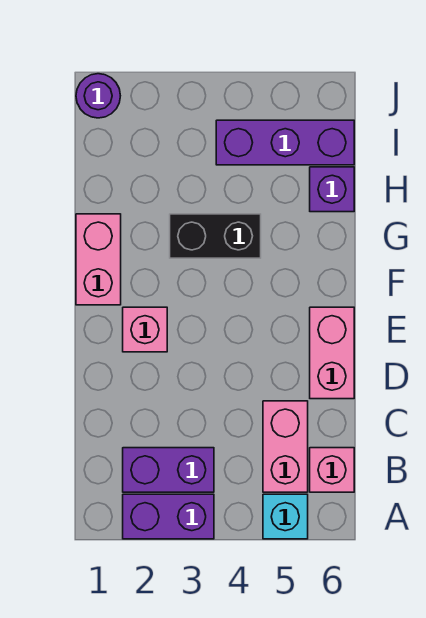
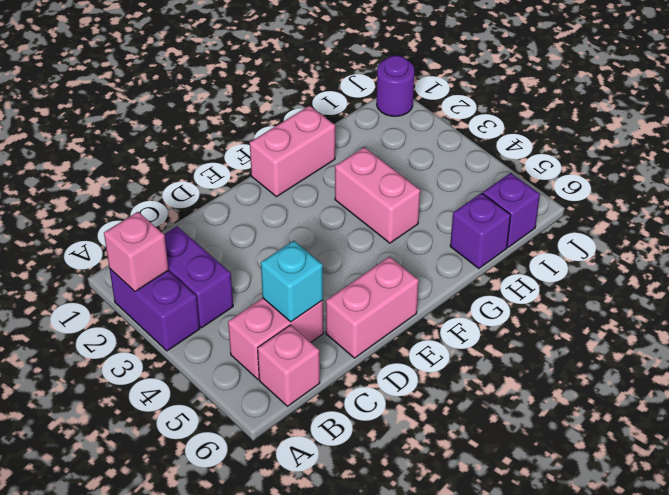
cyan brick A5 level 1 -> cyan brick C5 level 2
pink brick E2 level 1 -> pink brick A2 level 2
black brick G3:G4 level 1 -> pink brick G3:G4 level 1
purple brick I4:I6 level 1 -> purple brick I6 level 1

